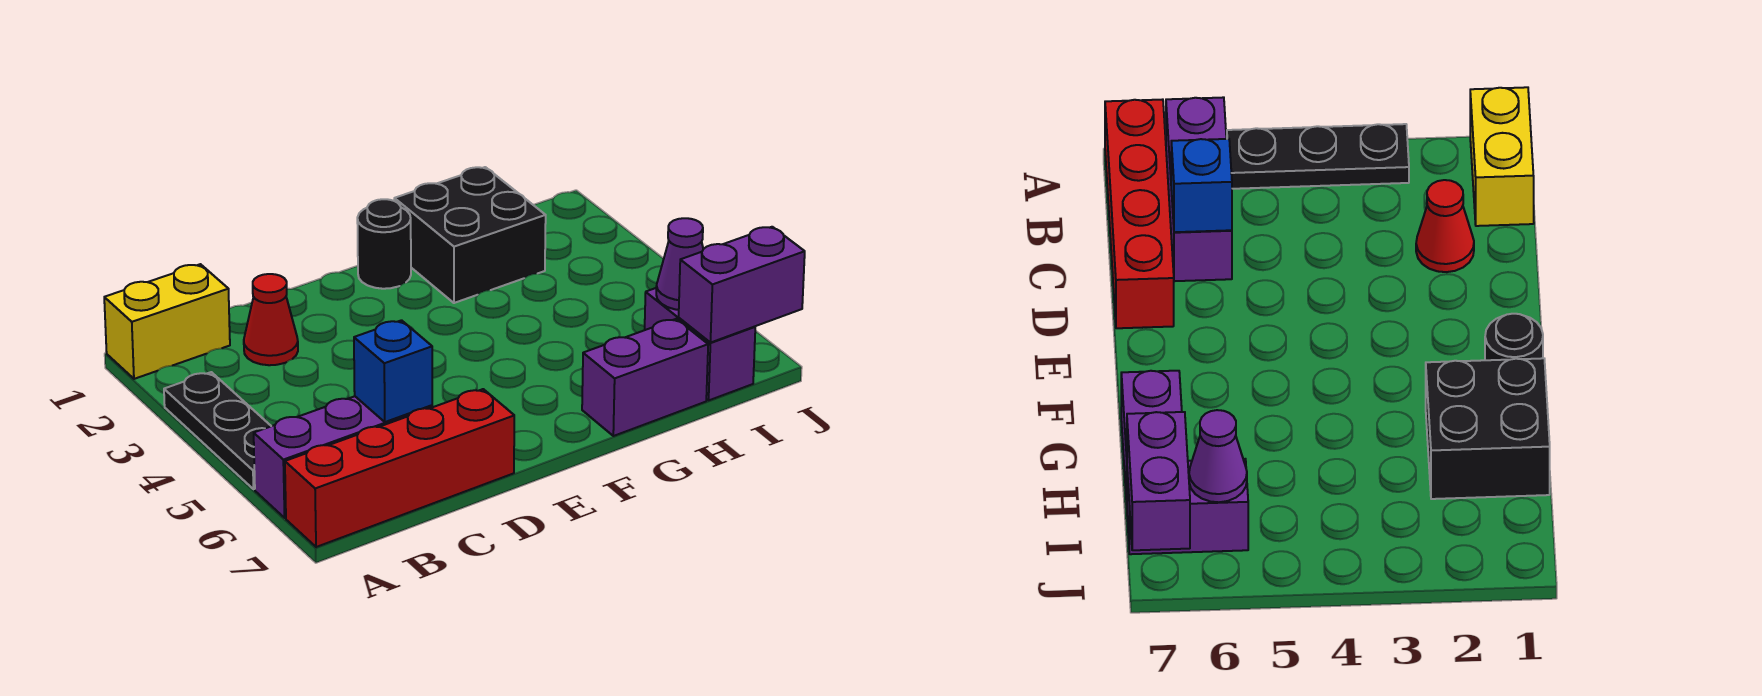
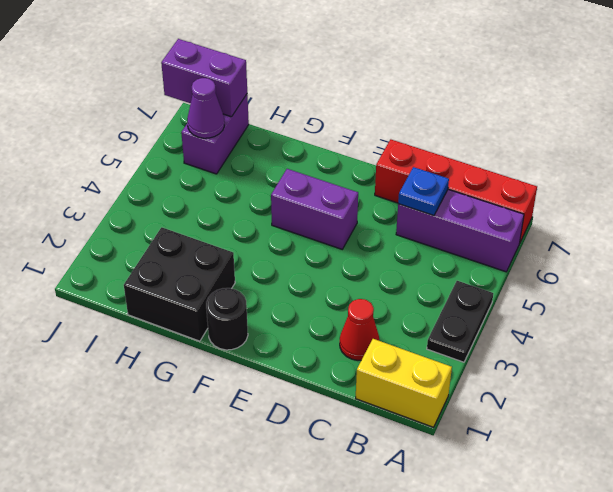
black plate A3:A5 level 1 -> black plate A3:A4 level 1
blue brick C6 level 2 -> blue plate C6 level 2
purple brick G7:H7 level 1 -> purple brick E5:F5 level 1

